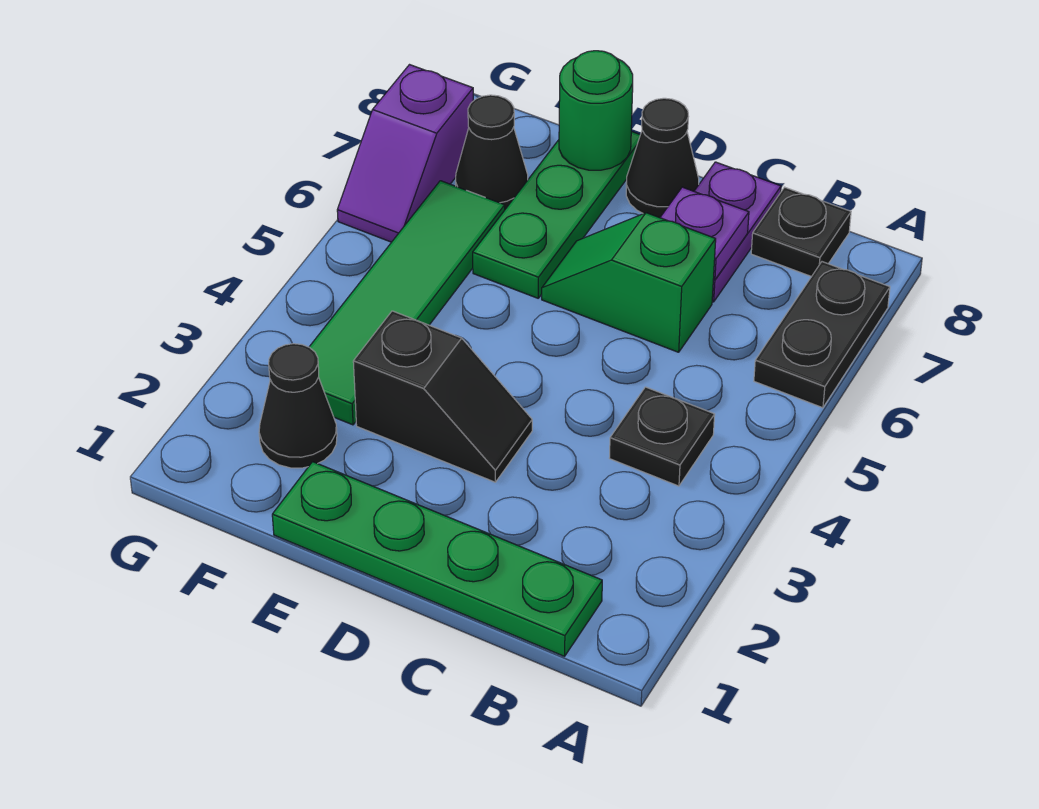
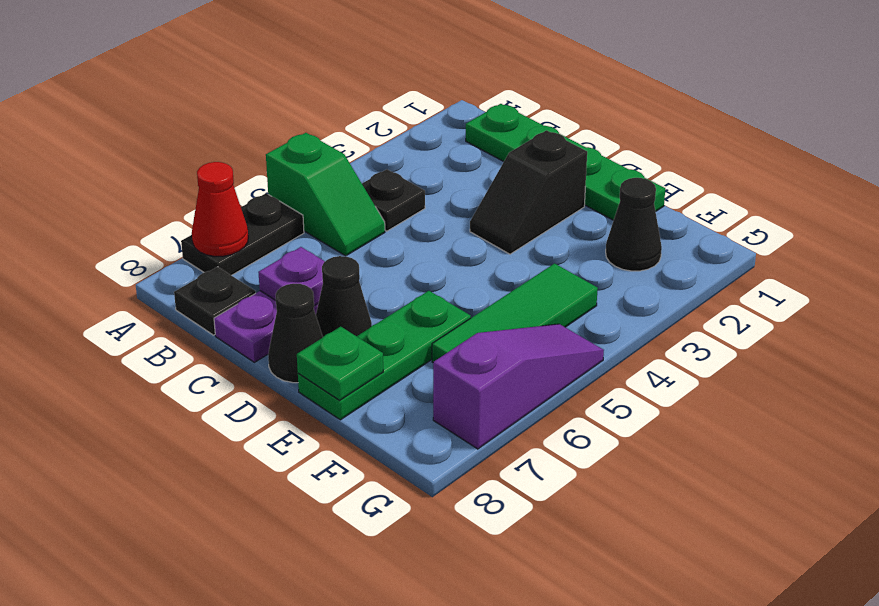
none -> red cone A7 level 2
green slope C6:D6 level 1 top C -> green slope A5:B5 level 1 top A
black slope D3:E3 level 1 top E -> black slope D2:D3 level 1 top 2
green round brick E8 level 2 -> green plate E8 level 2
green tile F3:F6 level 1 -> green tile F4:F6 level 1
black cone F7 level 1 -> black cone D7 level 1
purple slope G6:G7 level 1 top 7 -> purple slope G5:G7 level 1 top 7

